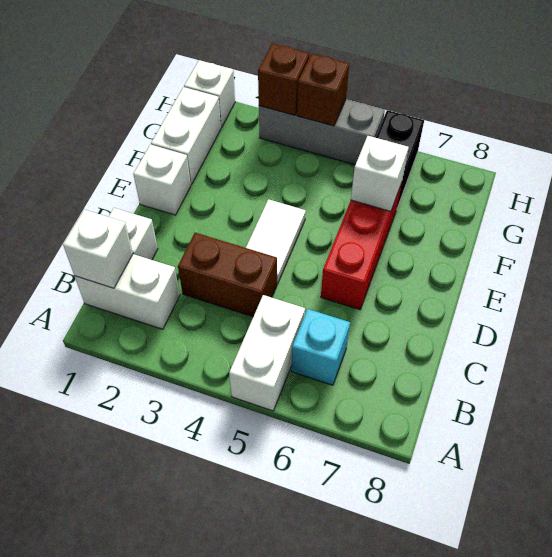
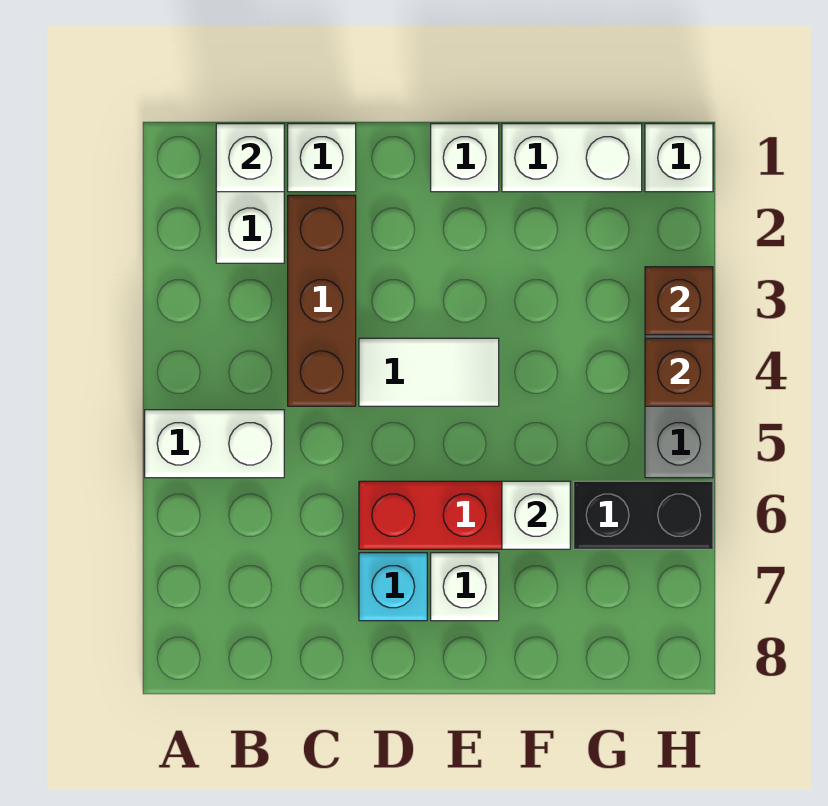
cyan brick B6 level 1 -> cyan brick D7 level 1
brown brick C3:C4 level 1 -> brown brick C2:C4 level 1
none -> white brick E7 level 1

